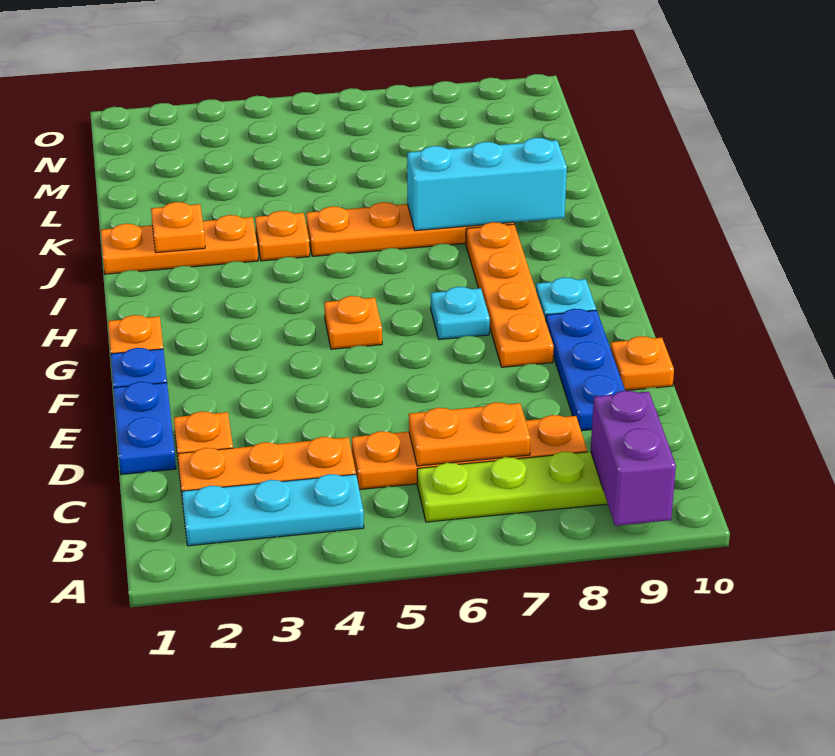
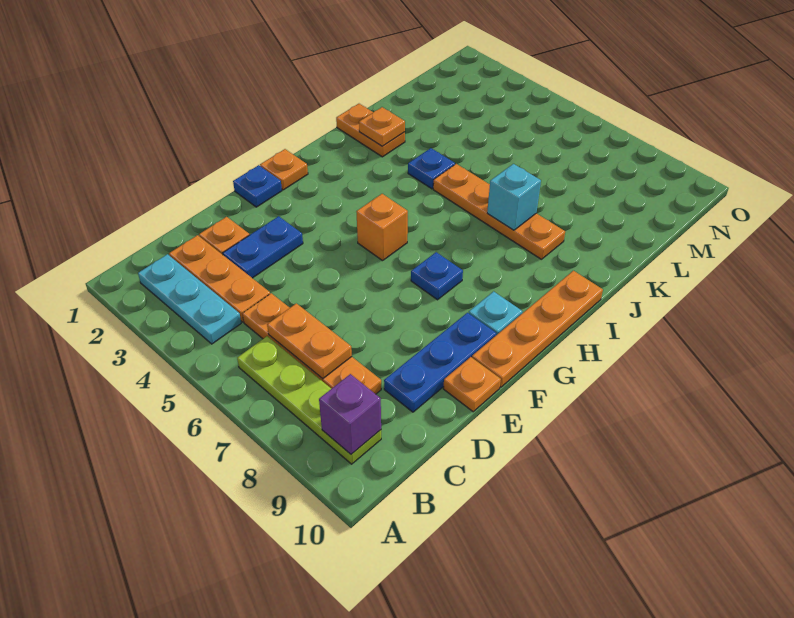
purple brick A9:B9 level 2 -> purple brick B9 level 2
blue plate D1:E1 level 1 -> blue plate D3:E3 level 1
orange plate F8:I8 level 1 -> orange plate F10:I10 level 1
orange plate G5 level 1 -> orange brick G5 level 1
cyan plate G7 level 1 -> blue plate G7 level 1
orange plate J1:J3 level 1 -> orange plate J1:J2 level 1
orange plate J4 level 1 -> blue plate J4 level 1
cyan brick J7:J9 level 2 -> cyan brick J7 level 2

